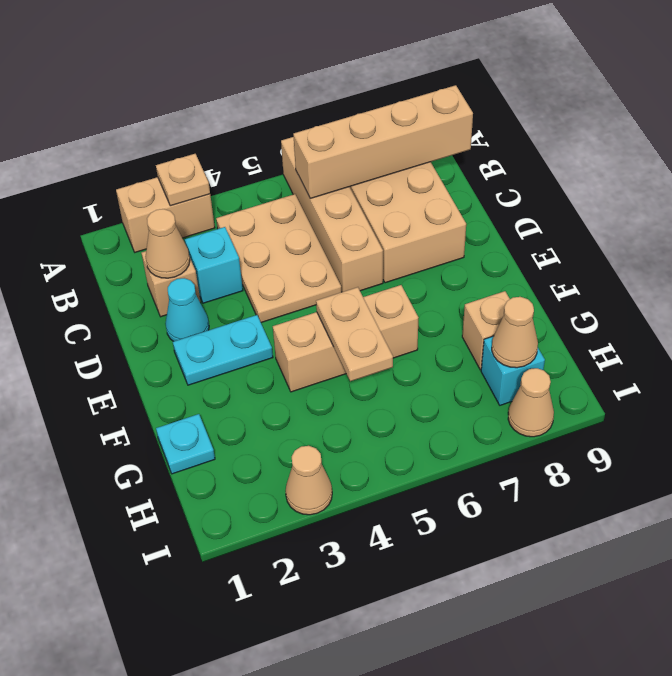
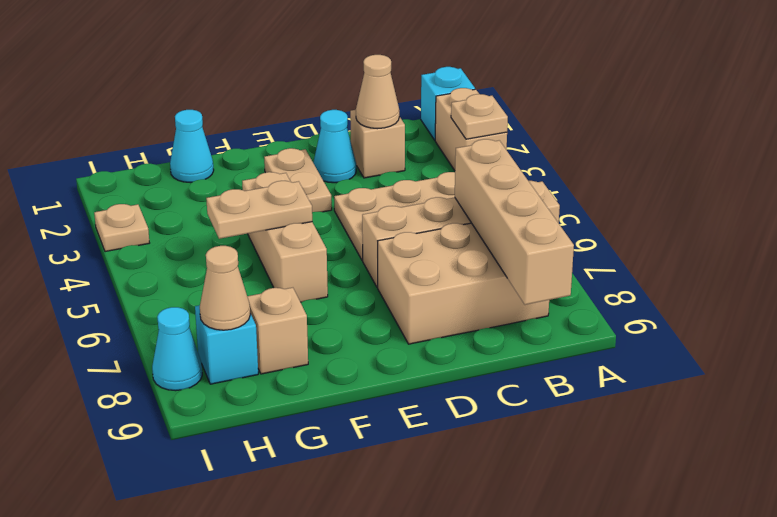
cyan brick C3 level 1 -> cyan brick A1 level 1
cyan plate E2:E3 level 1 -> tan plate E2:E3 level 1
cyan plate G1 level 1 -> cyan cone G1 level 1
tan cone I3 level 1 -> tan plate I3 level 1
tan cone I8 level 1 -> cyan cone I8 level 1

